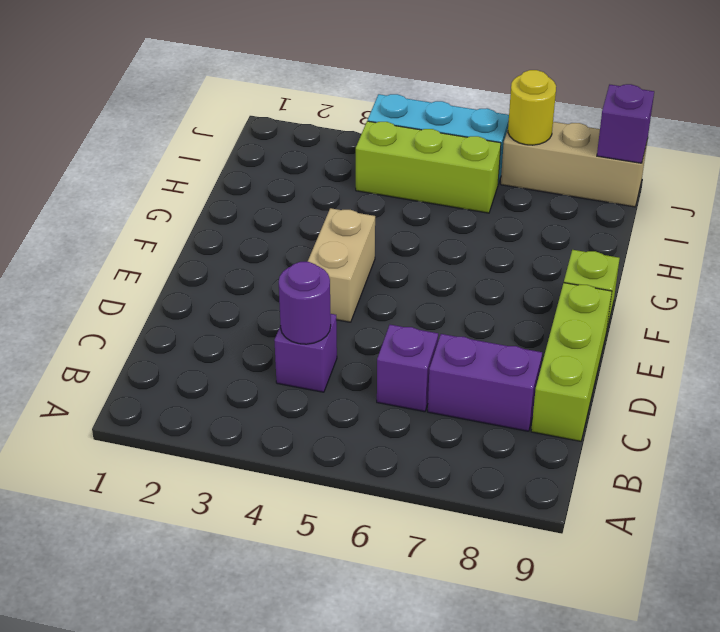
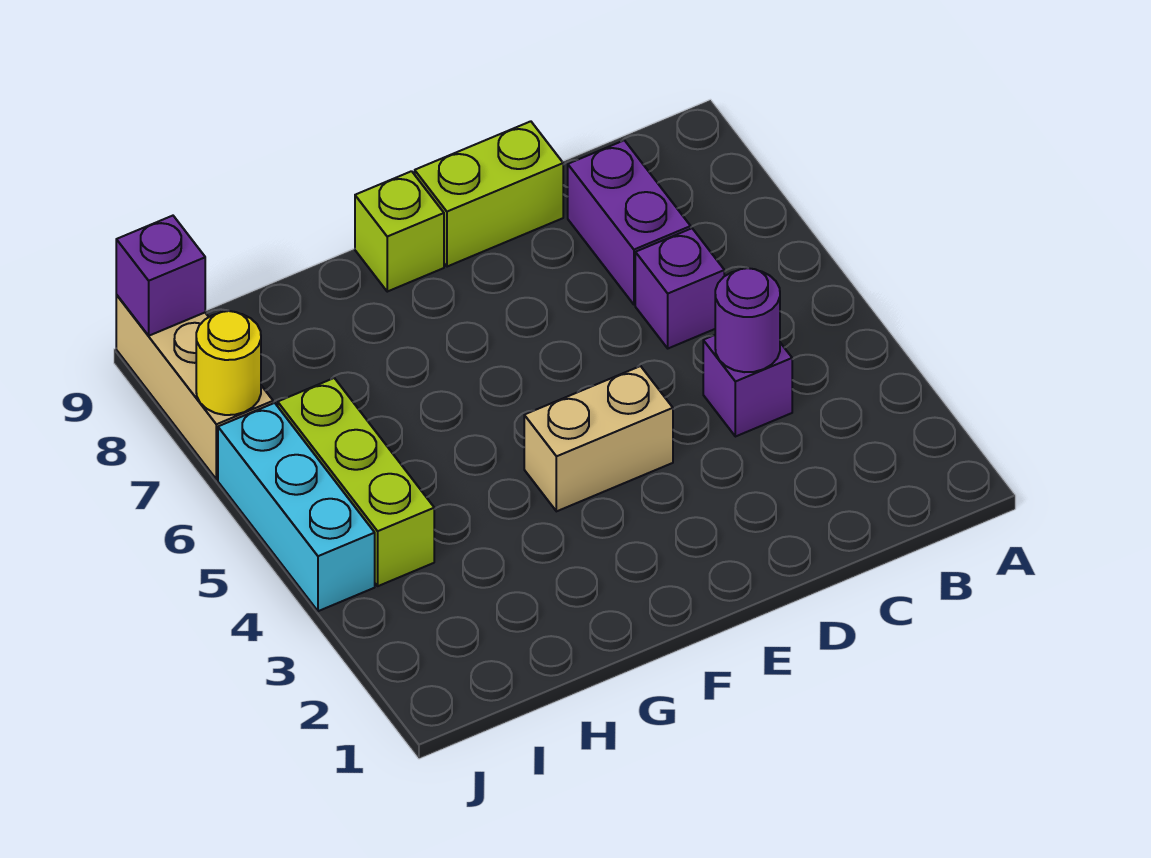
lime brick C9:E9 level 1 -> lime brick D9:E9 level 1

